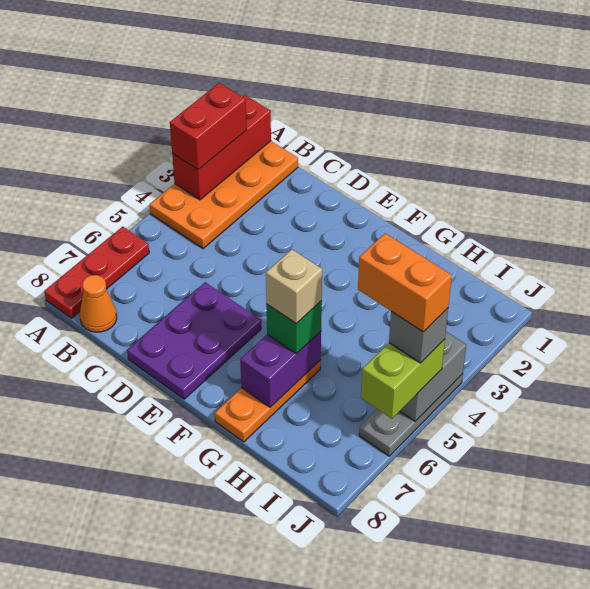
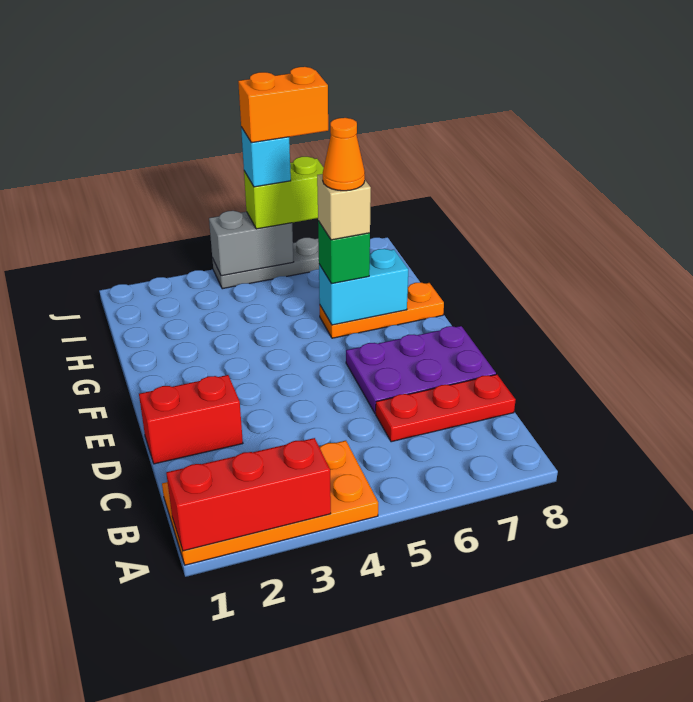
red brick A2:A3 level 3 -> red brick D1:D2 level 1
red plate A6:A8 level 1 -> red plate C6:C8 level 1
orange cone B8 level 1 -> orange cone G6 level 5
purple brick G6:G7 level 2 -> cyan brick G6:G7 level 2
orange brick I5:J5 level 5 -> orange brick J5:J6 level 5
grey brick J5 level 4 -> cyan brick J5 level 4

